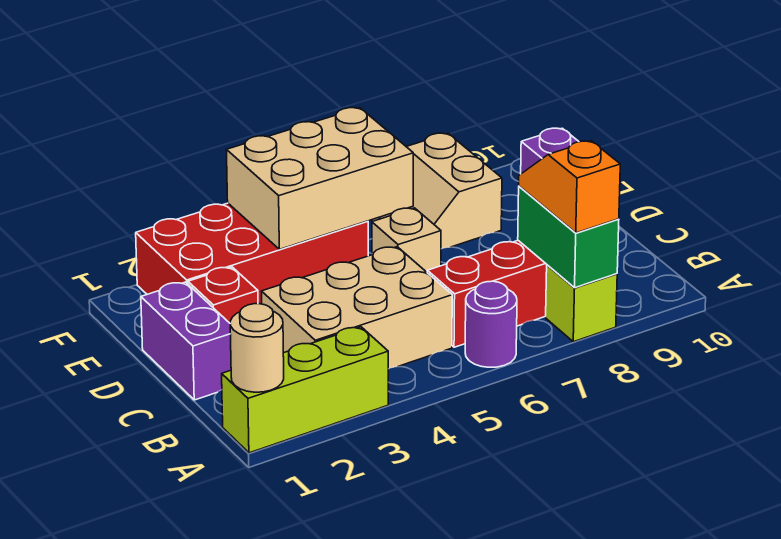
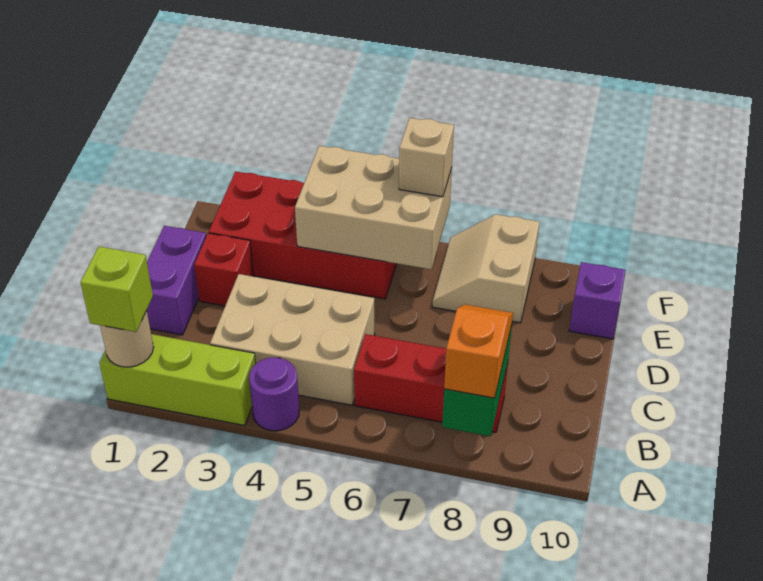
purple round brick A6 level 1 -> purple round brick A4 level 1
lime brick A8 level 1 -> lime brick A1 level 3
tan brick D6 level 1 -> tan brick F6 level 3

